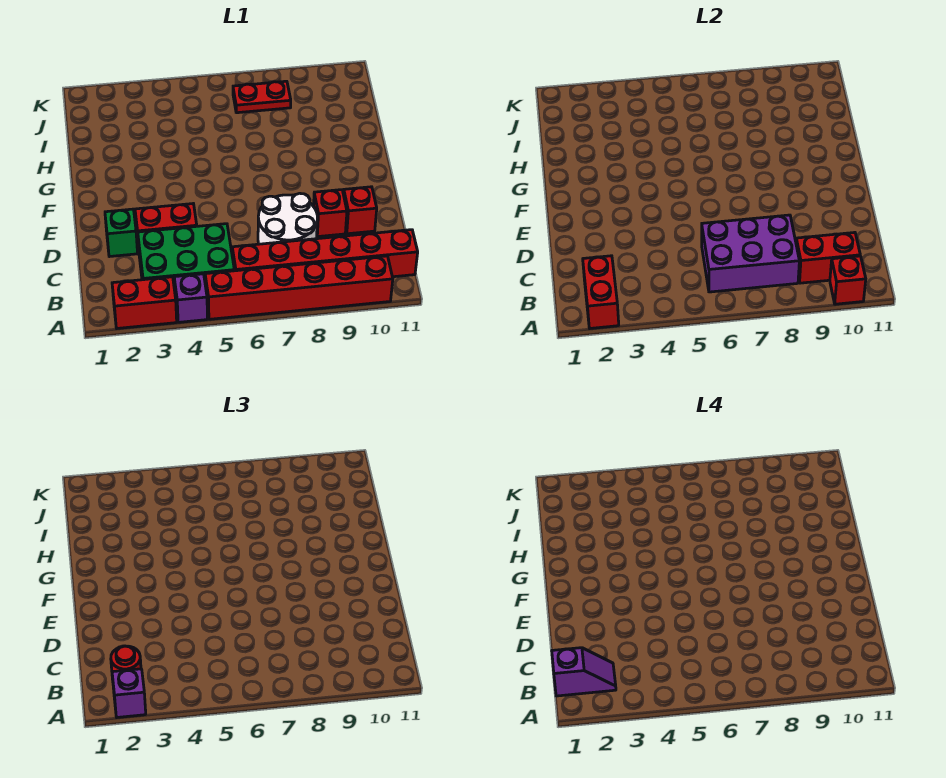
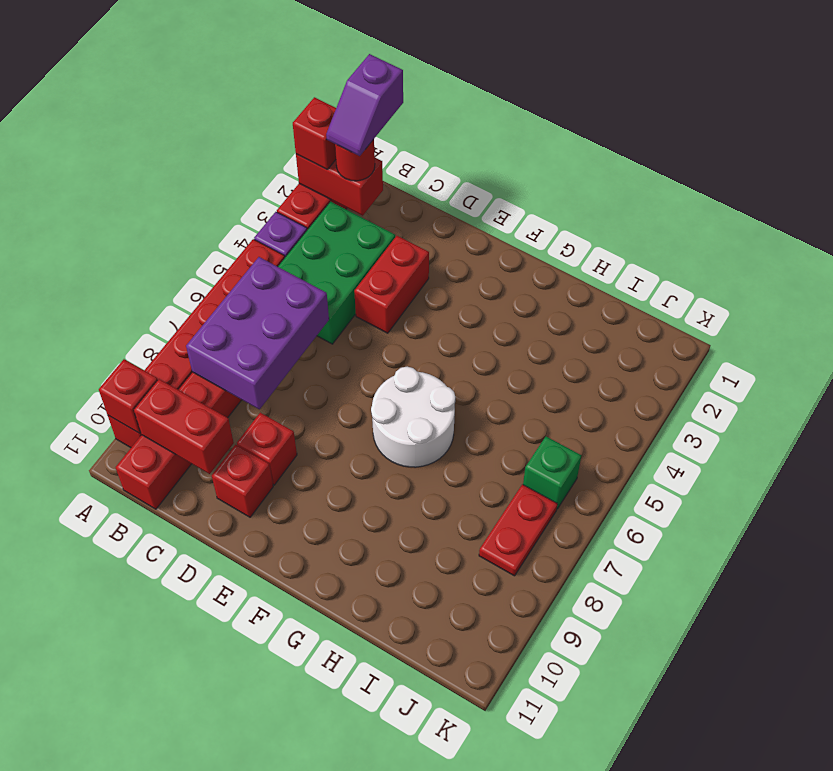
purple brick A2 level 3 -> red brick A2 level 3
red brick B9:B10 level 2 -> red brick B10:C10 level 2
white round brick C7:D8 level 1 -> white round brick F6:G7 level 1
green brick D2 level 1 -> green brick J6 level 1

